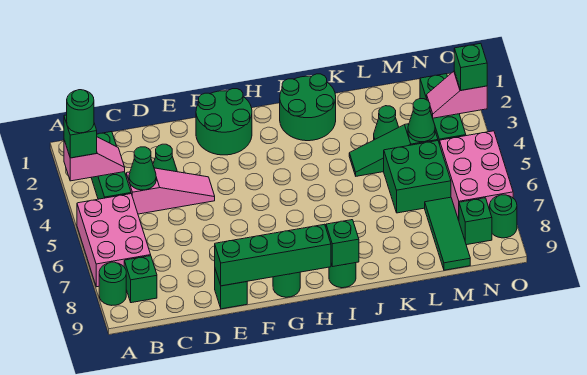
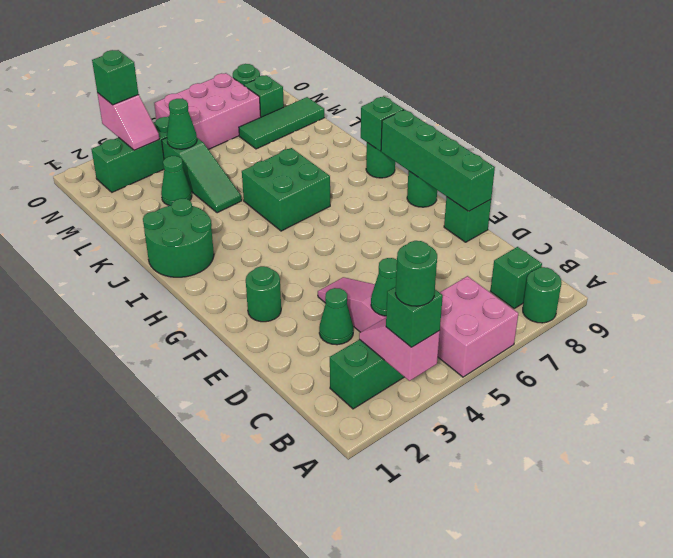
pink brick A5:B7 level 1 -> pink brick A5:B6 level 1
green round brick F1:G2 level 1 -> green round brick F2 level 1
green brick L5:M6 level 1 -> green brick I5:J6 level 1

